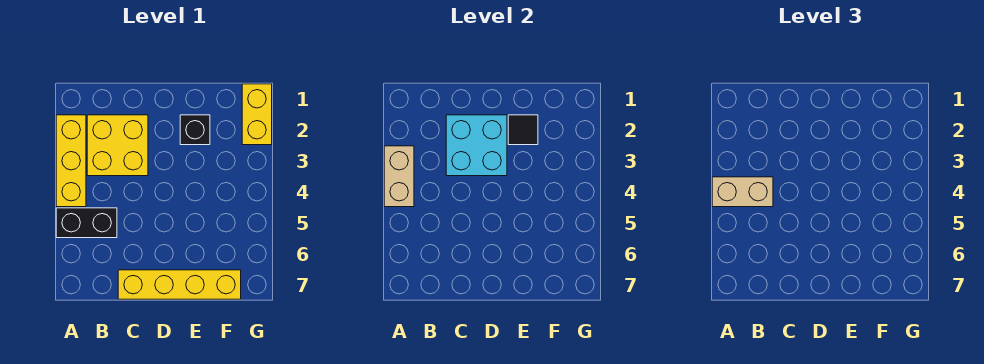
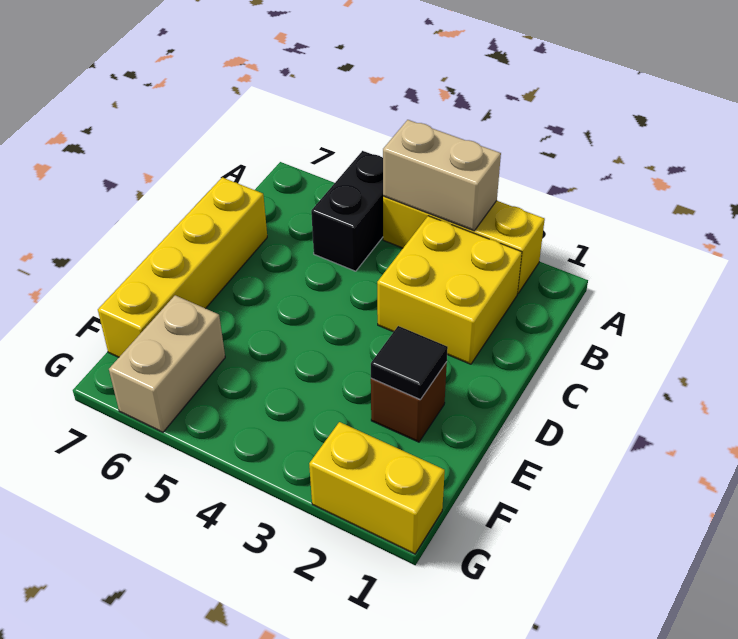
tan brick A4:B4 level 3 -> tan brick F6:G6 level 1
cyan brick C2:D3 level 2 -> none
black brick E2 level 1 -> brown brick E2 level 1

